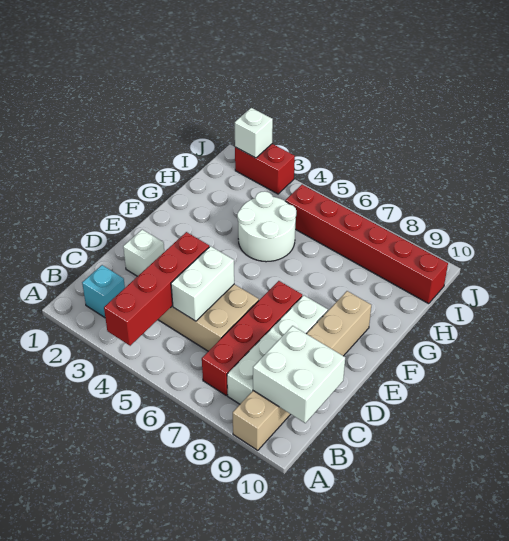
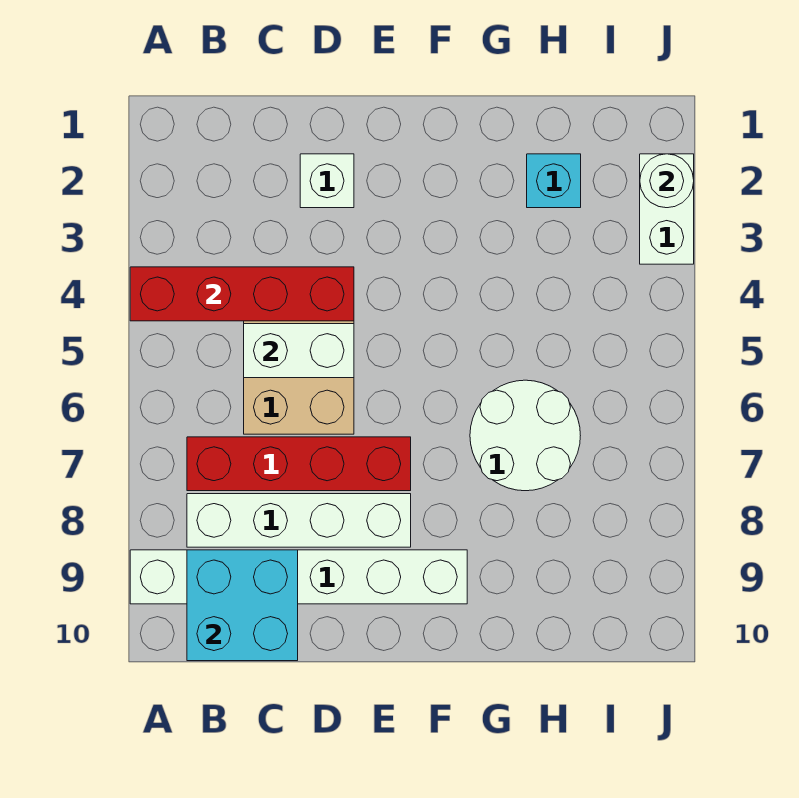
tan brick A9:F9 level 1 -> white brick A9:F9 level 1
cyan brick B2 level 1 -> cyan brick H2 level 1
white brick B9:C10 level 2 -> cyan brick B9:C10 level 2
white round brick G4:H5 level 1 -> white round brick G6:H7 level 1
red brick I5:I10 level 1 -> none
red brick J2:J3 level 1 -> white brick J2:J3 level 1
white brick J2 level 2 -> white round brick J2 level 2

